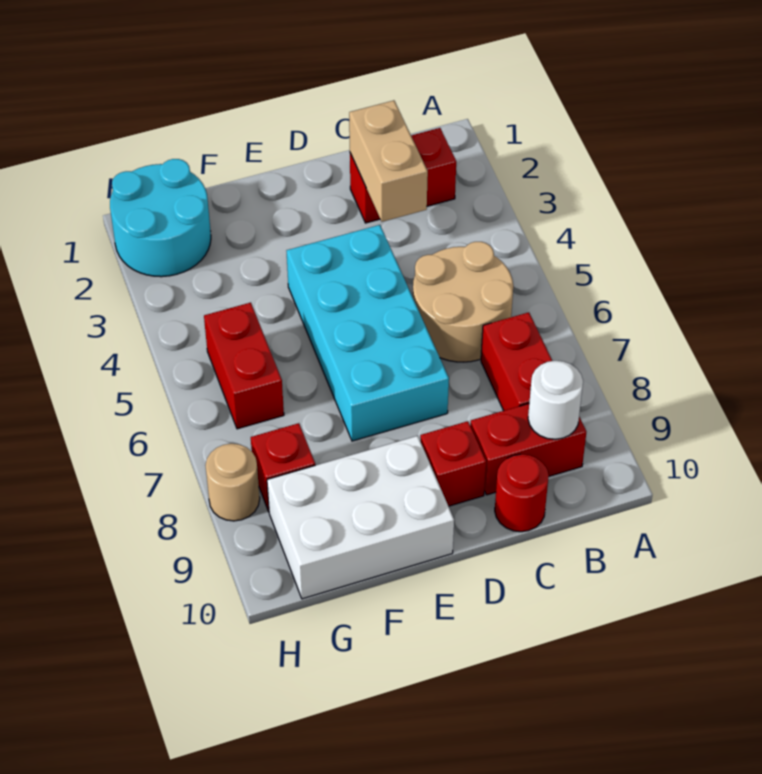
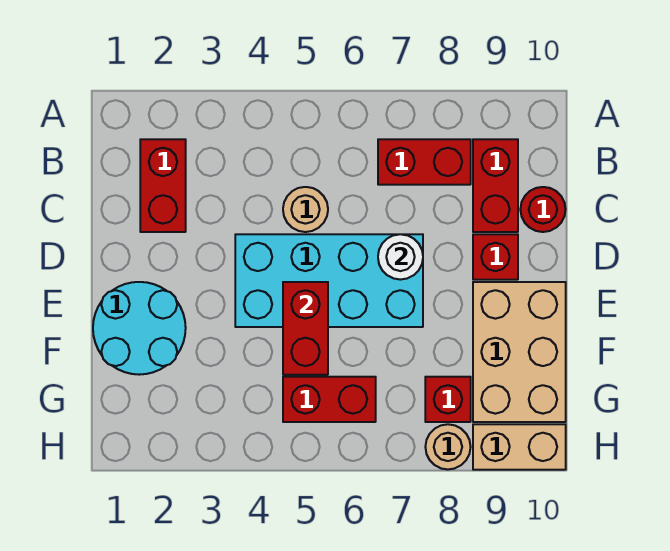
tan round brick B5:C6 level 1 -> tan round brick C5 level 1
white round brick B9 level 2 -> white round brick D7 level 2
tan brick C2:C3 level 2 -> tan brick H9:H10 level 1
none -> red brick E5:F5 level 2
white brick E9:G10 level 1 -> tan brick E9:G10 level 1
cyan round brick G1:H2 level 1 -> cyan round brick E1:F2 level 1

